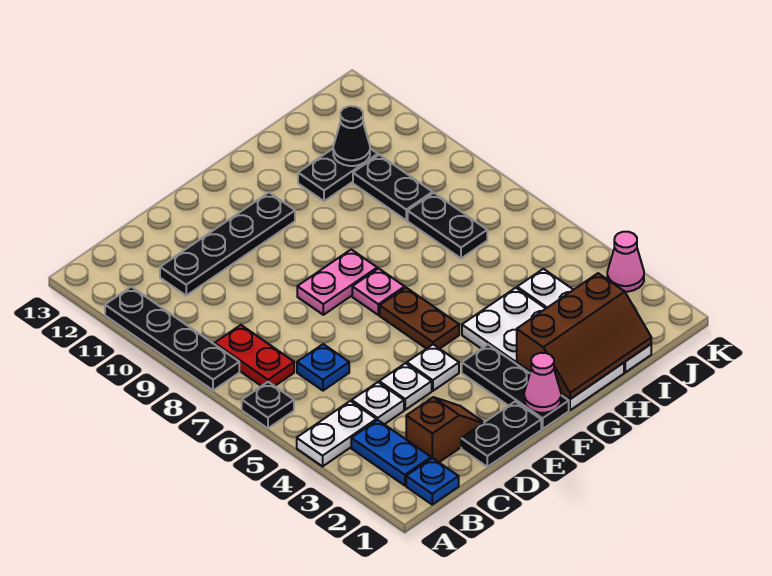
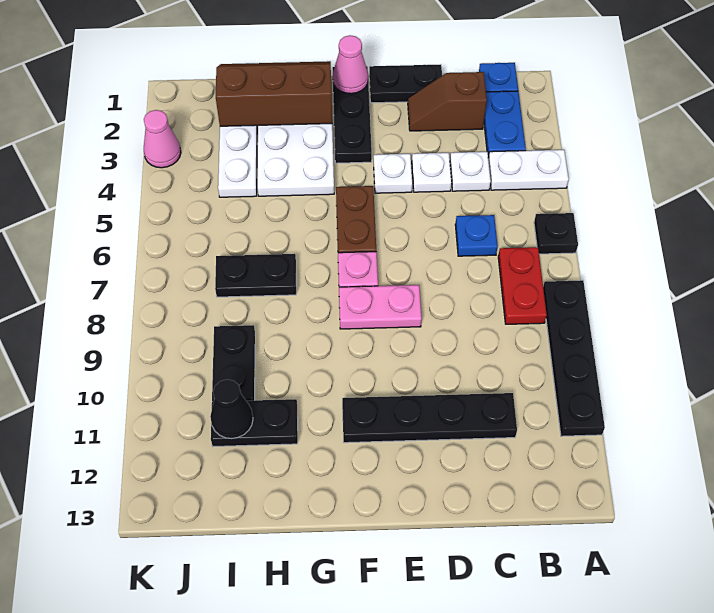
black plate I7:I8 level 1 -> black plate H7:I7 level 1

